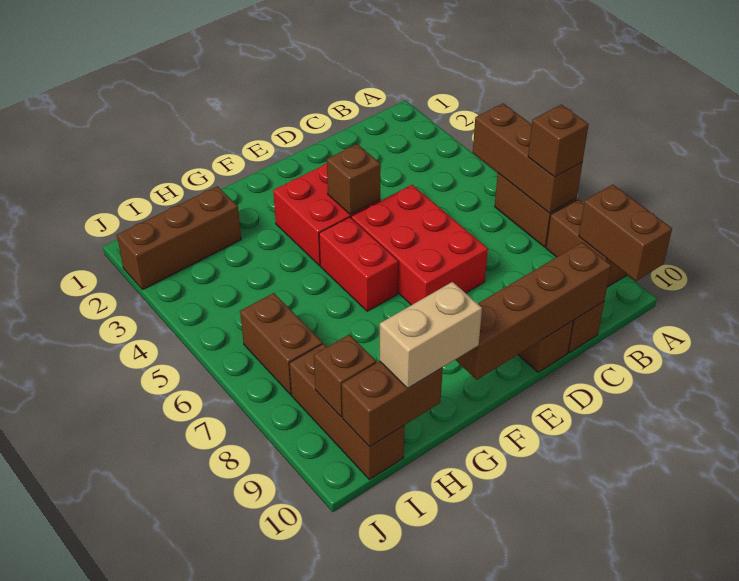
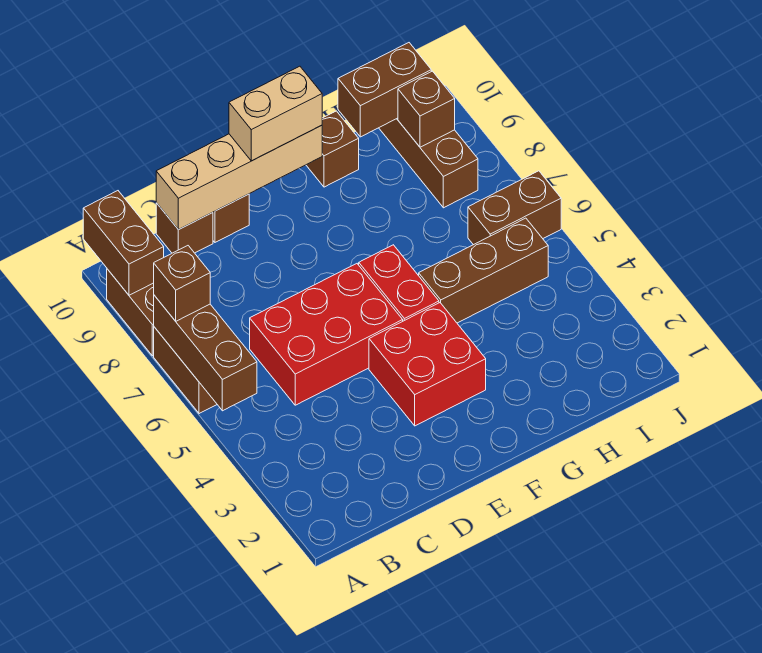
brown brick C10:F10 level 2 -> tan brick C10:F10 level 2
red brick D5:E7 level 1 -> red brick C5:E6 level 1
brown brick E4 level 2 -> brown brick G10 level 1
tan brick G10:H10 level 3 -> tan brick E10:F10 level 3
brown brick H2:J2 level 1 -> brown brick G5:I5 level 1
brown brick I6:I7 level 1 -> brown brick I6:J6 level 1

